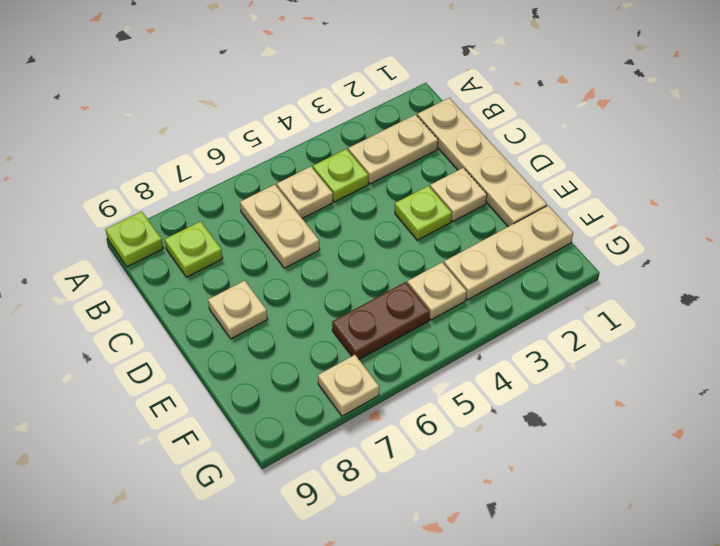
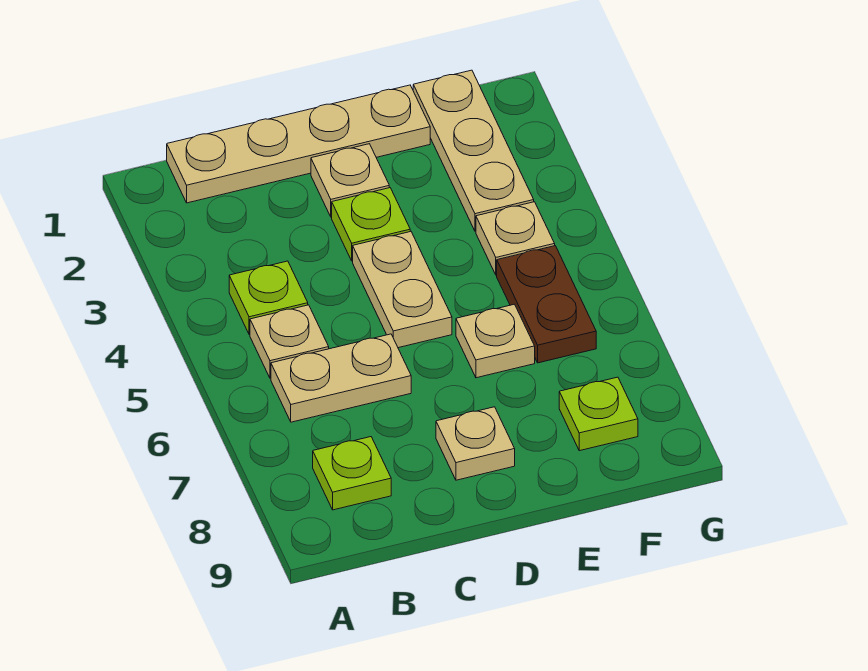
lime plate A9 level 1 -> lime plate F8 level 1
tan plate B2:B3 level 1 -> tan plate D4:D5 level 1
tan plate G7 level 1 -> tan plate E6 level 1

